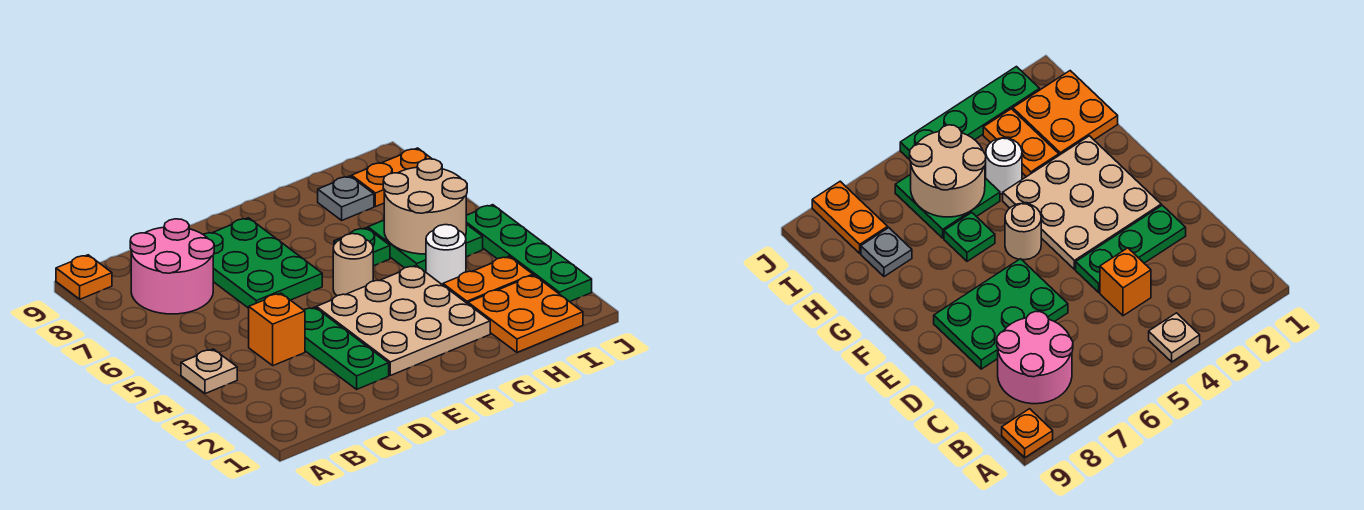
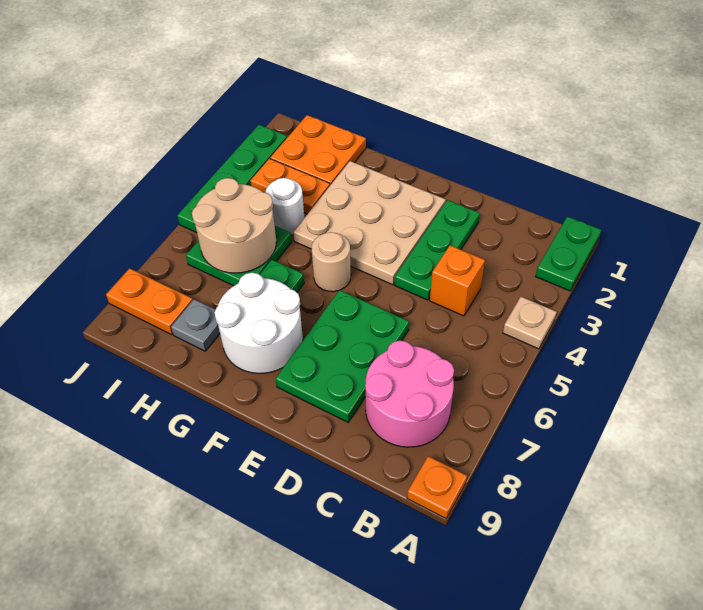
none -> green plate A1:A2 level 1
none -> white round brick F7:G8 level 1

